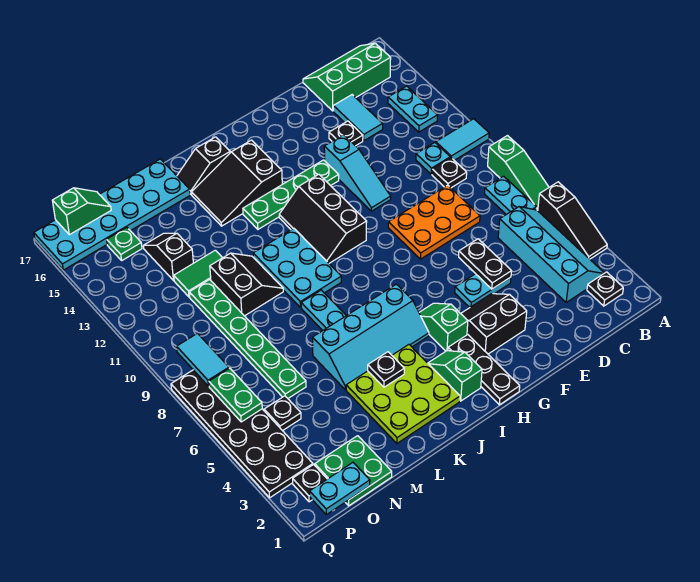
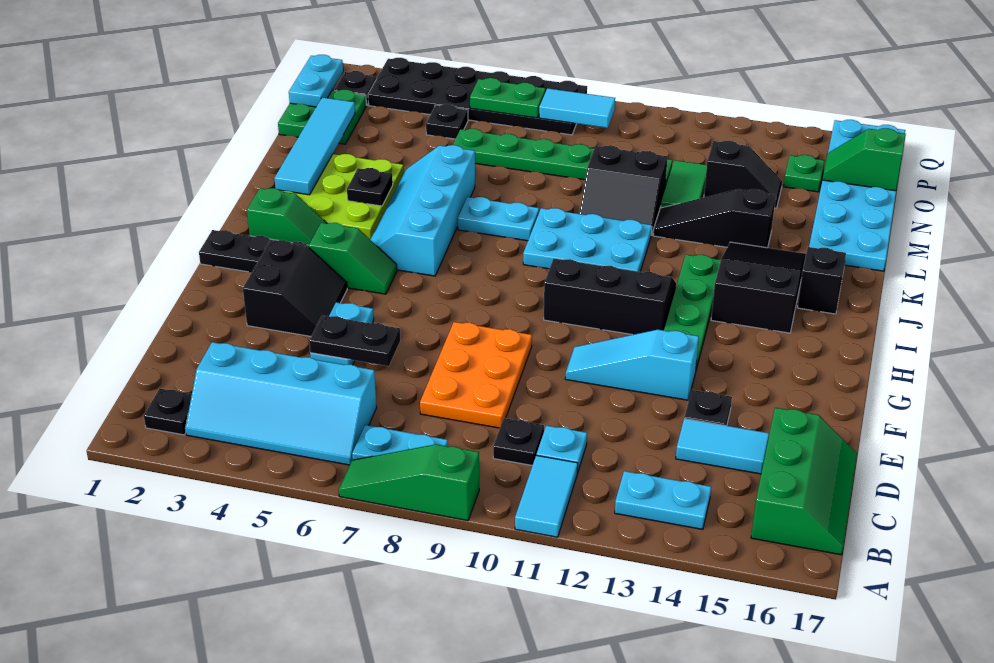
black slope A4:A6 level 1 top 6 -> black slope L12:L14 level 1 top 14
none -> cyan tile K2:N2 level 2
green slope O17:P17 level 2 top P -> green slope O16:O17 level 2 top 17

